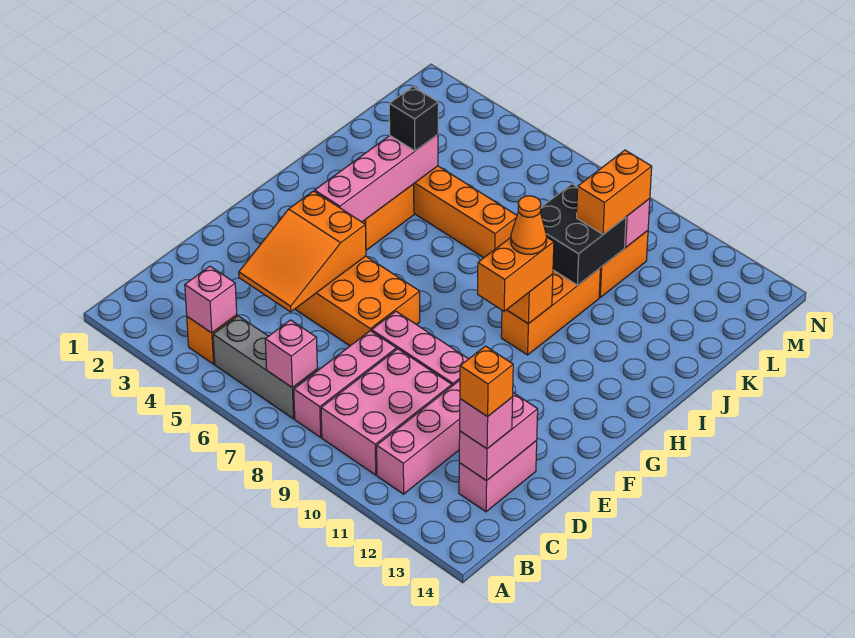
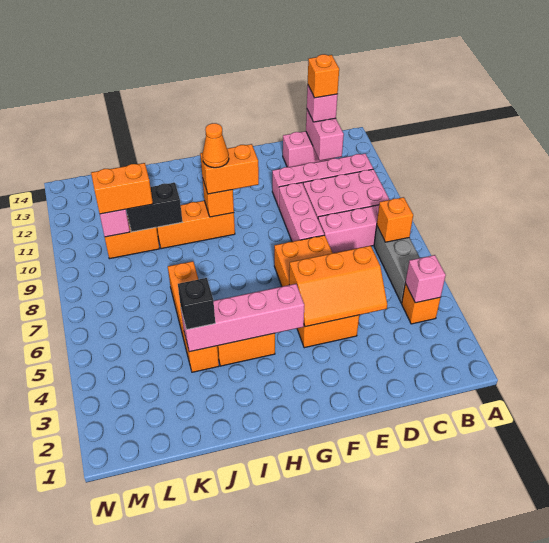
pink brick B7 level 2 -> orange brick B7 level 2
pink brick C13:D13 level 2 -> pink brick C12:C13 level 2
orange slope D4:F5 level 2 top F -> orange slope D4:F5 level 2 top 5
black brick J9:K10 level 2 -> black brick J10:K10 level 2

